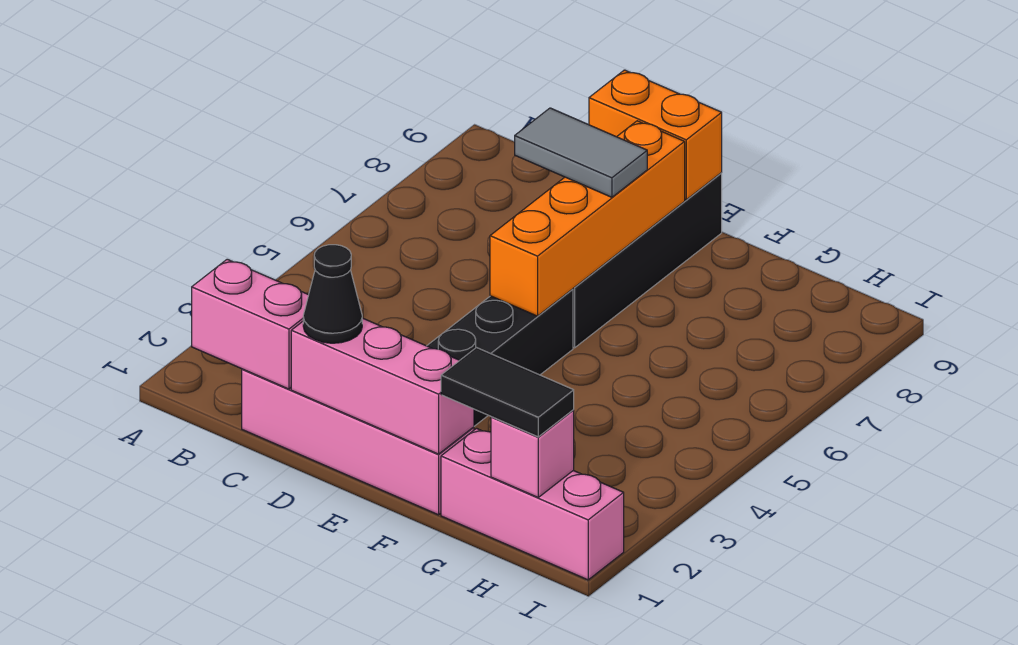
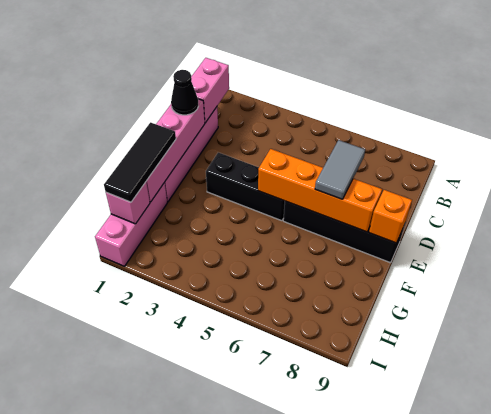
pink brick D1:F1 level 2 -> pink brick D1:G1 level 2
orange brick D9:E9 level 2 -> orange brick E9 level 2
black tile G1:H1 level 3 -> black tile F1:H1 level 3

